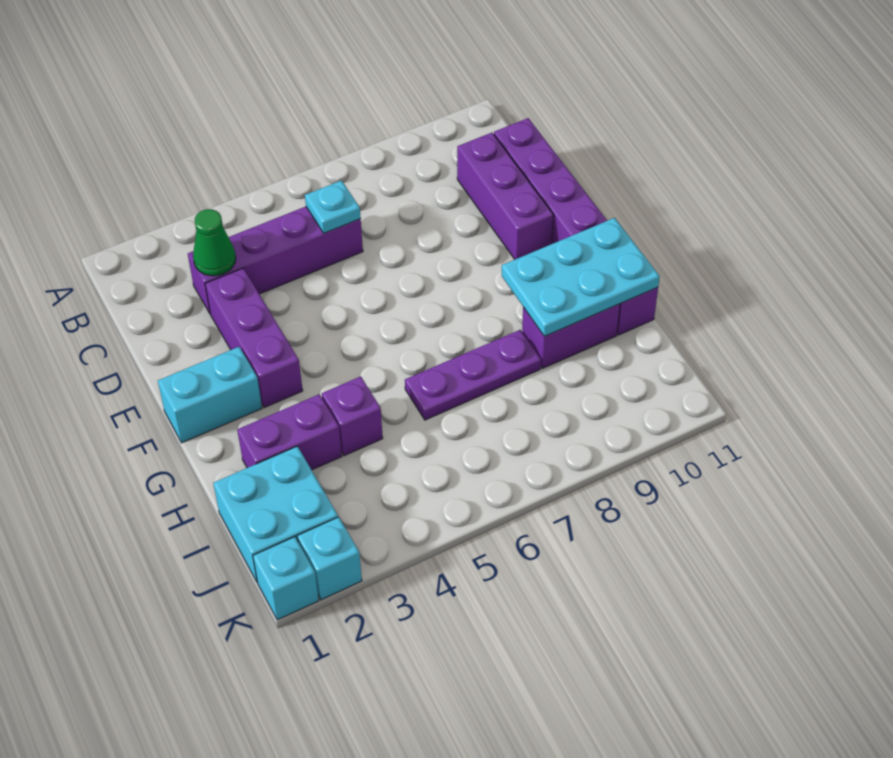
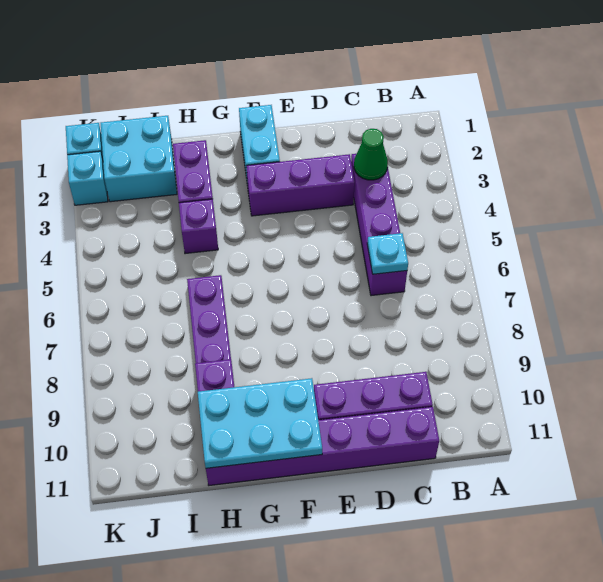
cyan plate G9:H11 level 2 -> cyan plate F10:H11 level 2

